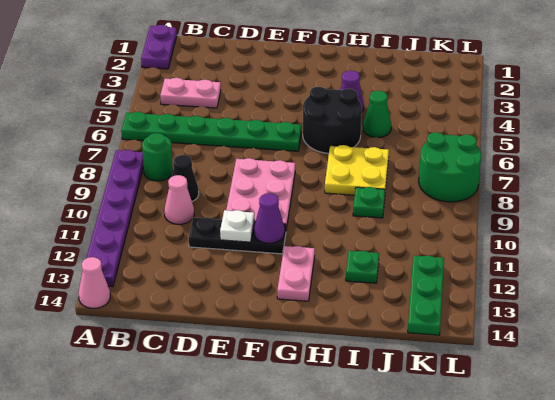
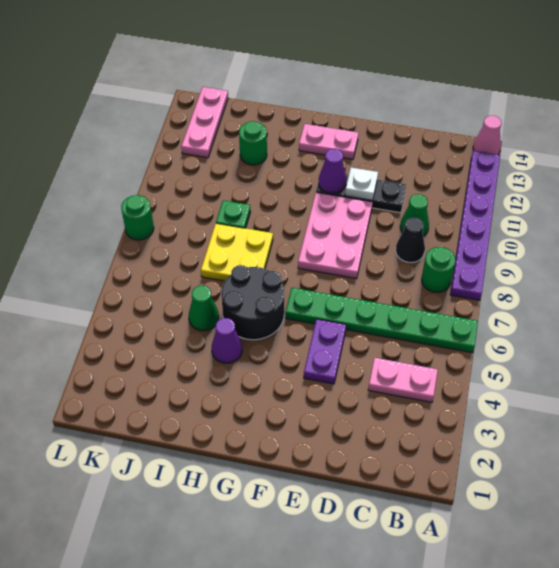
purple plate A1:A2 level 1 -> purple plate E4:E5 level 1
pink cone C10 level 1 -> green cone C10 level 1
pink plate G12:G13 level 1 -> pink plate F13:G13 level 1
green plate I12 level 1 -> green round brick I12 level 1
green round brick K7:L8 level 1 -> green round brick L8 level 1
green plate K12:K14 level 1 -> pink plate K12:K14 level 1

